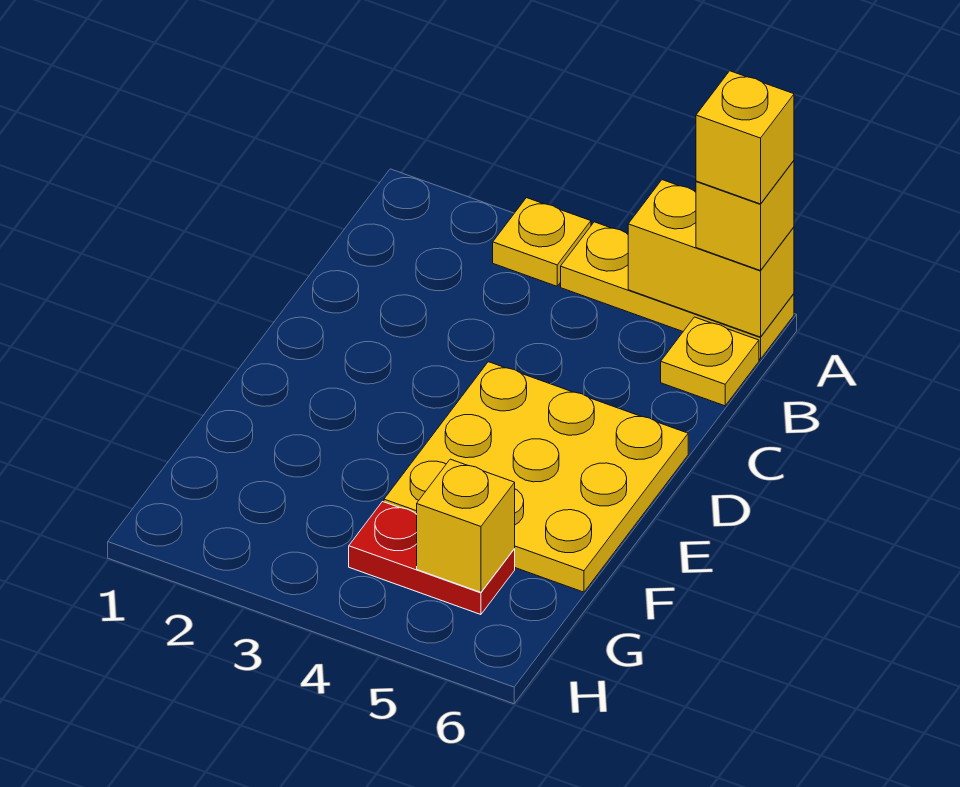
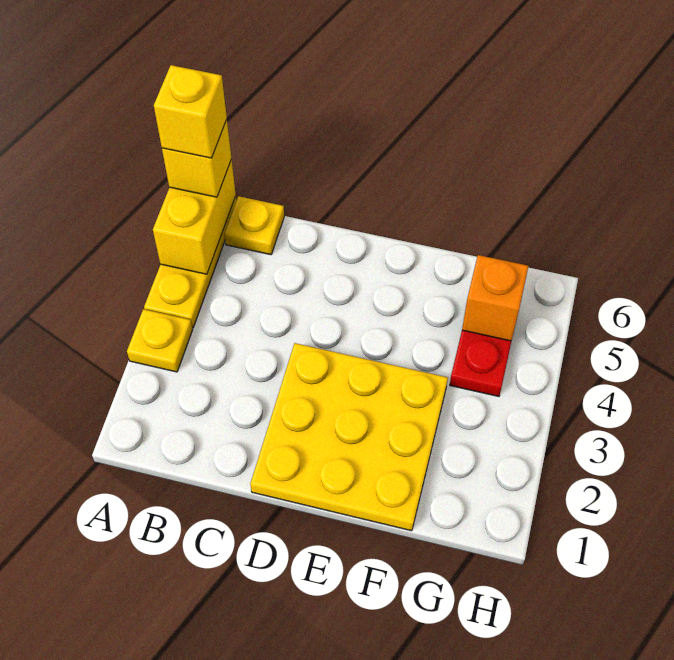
yellow plate D4:F6 level 1 -> yellow plate D1:F3 level 1
yellow brick G5 level 2 -> orange brick G5 level 2

